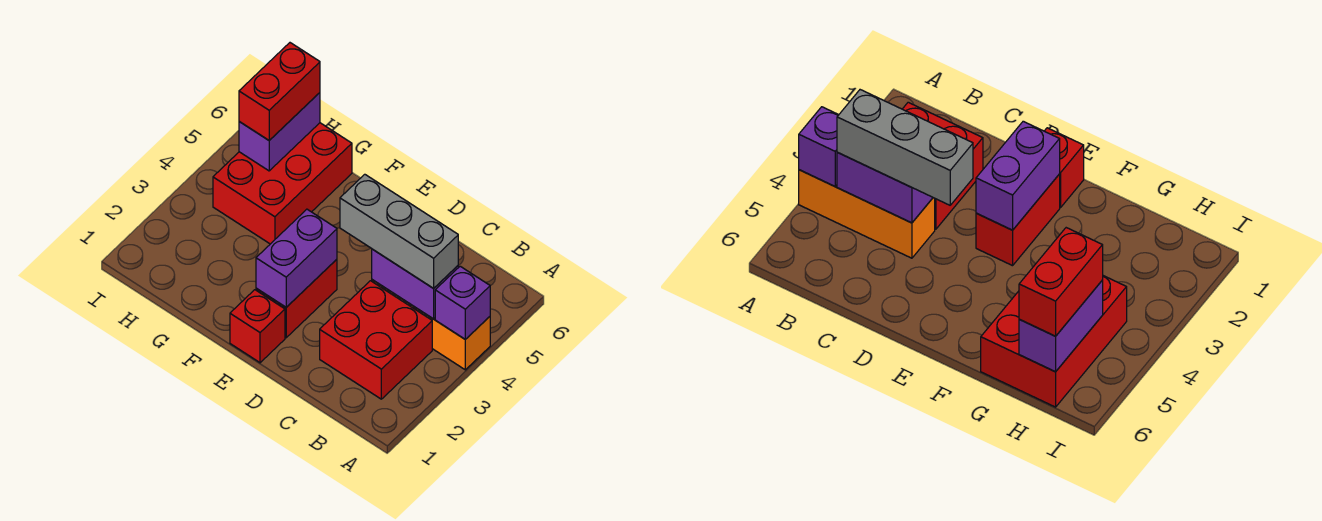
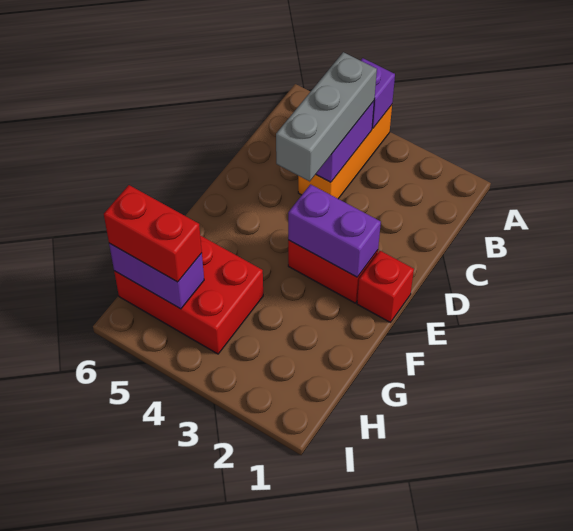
red brick B2:C3 level 1 -> none

